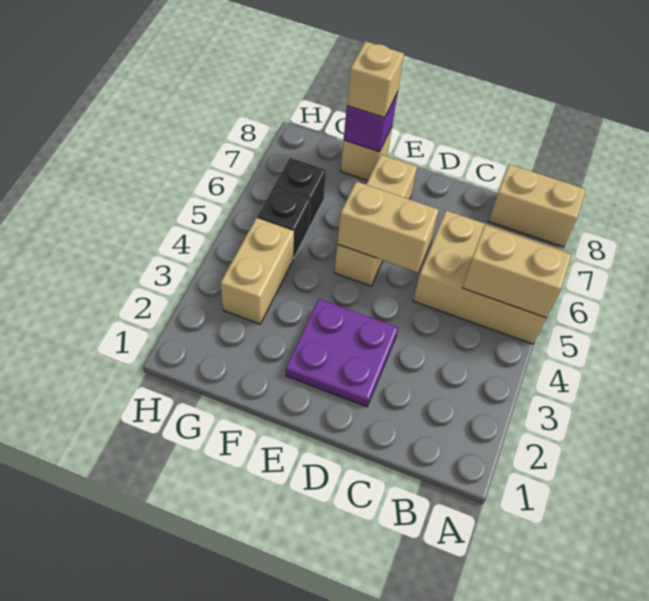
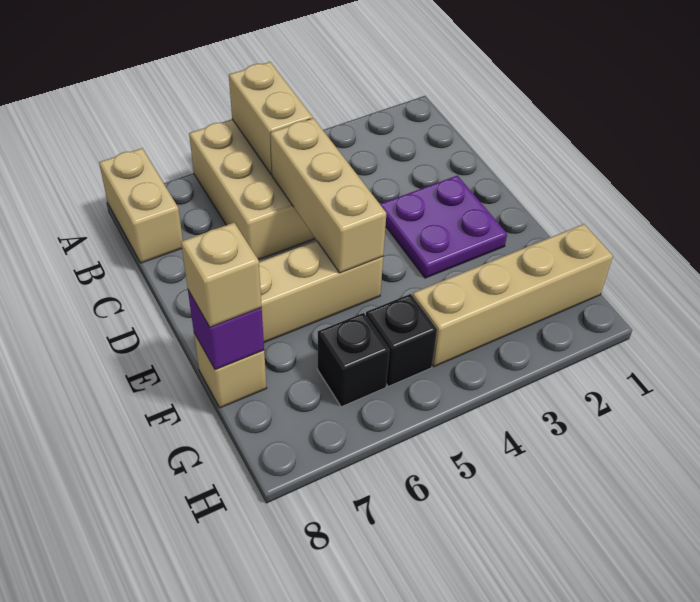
tan brick D5:E5 level 2 -> tan brick C5:E5 level 2
tan brick G3:G4 level 1 -> tan brick G1:G4 level 1

